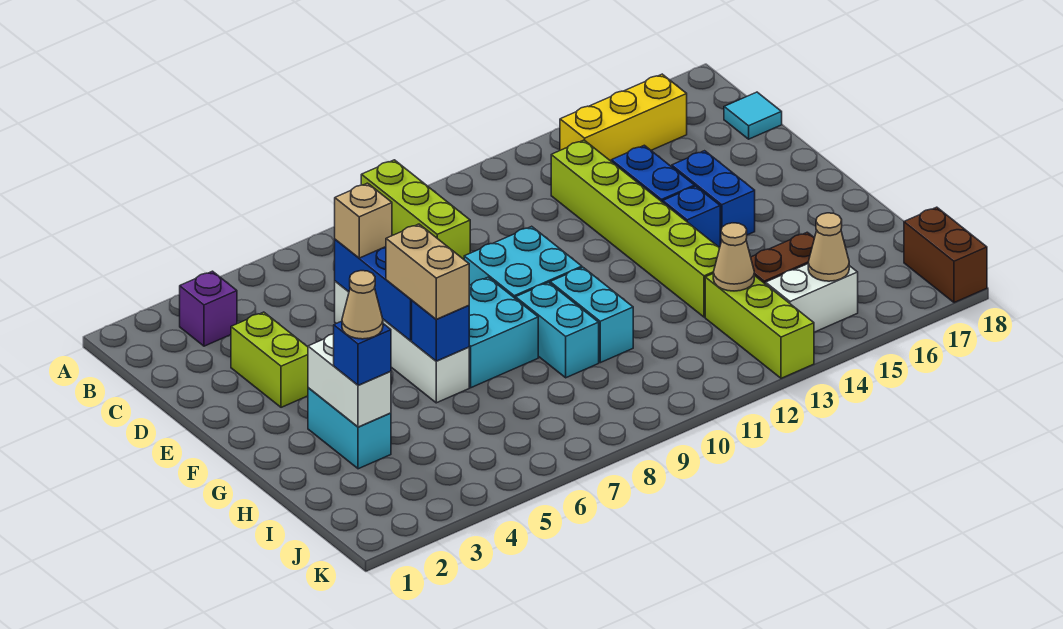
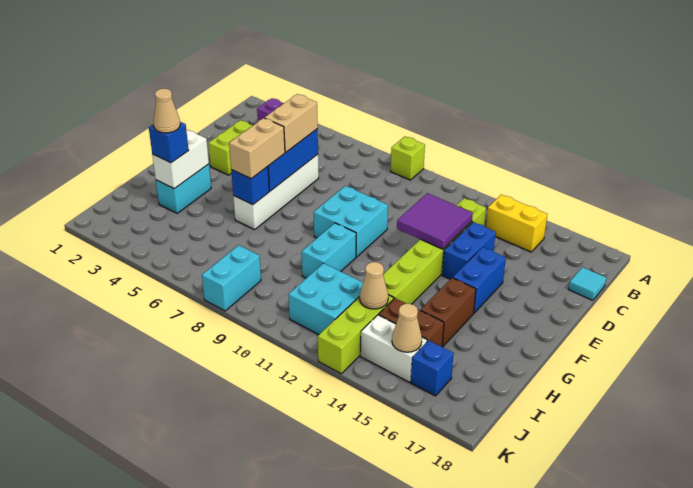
lime brick A9:C9 level 1 -> lime brick A9 level 1
yellow brick B14:B16 level 1 -> yellow brick B14:B15 level 1
tan brick D6 level 3 -> tan brick D6:E6 level 3
none -> purple tile D12:E13 level 2
cyan brick F7:G8 level 1 -> cyan brick I11:J12 level 1
blue brick F14 level 1 -> blue brick J16 level 1
cyan brick G9:H9 level 1 -> cyan brick J8:K8 level 1
brown brick J18:K18 level 1 -> brown brick G15:H15 level 1

